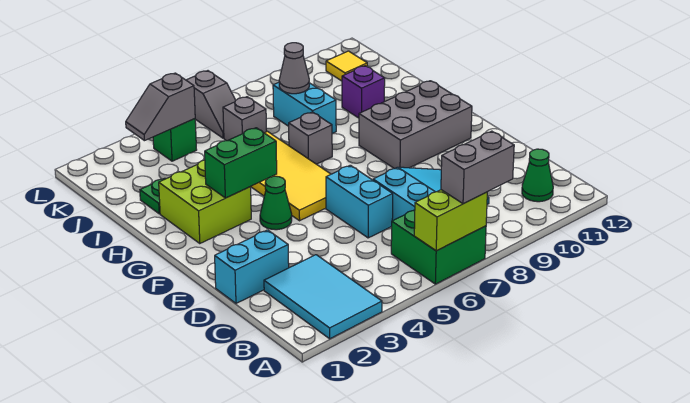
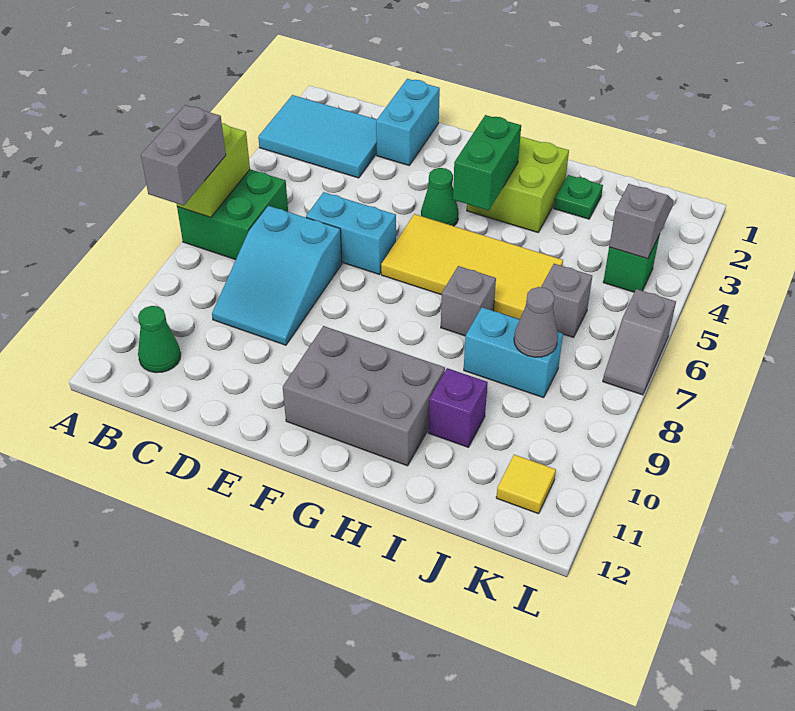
grey brick F9:G11 level 1 -> grey brick F10:H11 level 1
grey slope K6:L6 level 1 top L -> grey slope L6:L7 level 1 top 6

